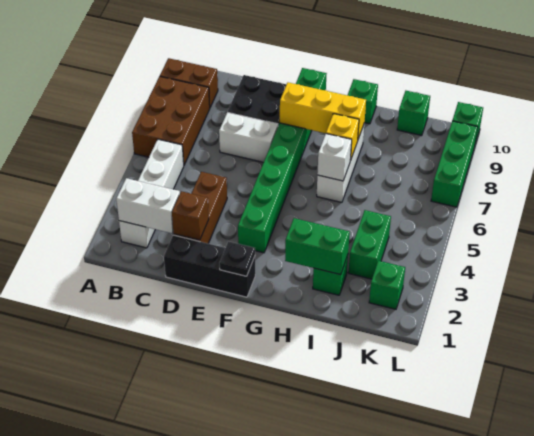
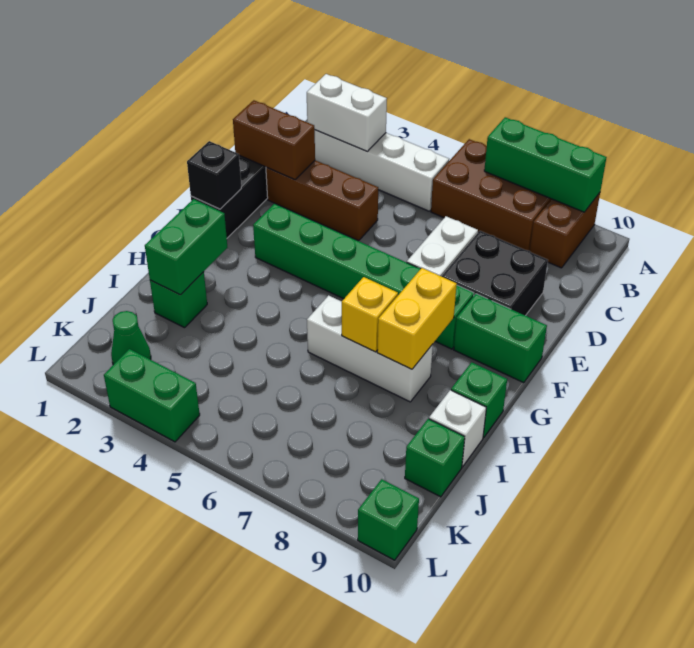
white brick B2:C2 level 2 -> white brick B2:B3 level 2
brown brick D2 level 2 -> brown brick D1:D2 level 2
black plate F1 level 2 -> black brick F1 level 2
yellow brick F8:H8 level 2 -> yellow brick G8:H8 level 2
white brick H6 level 2 -> white brick I10 level 1
green brick J3:J4 level 1 -> green brick L3:L4 level 1
green brick K2 level 1 -> green cone K2 level 1
green brick L7:L9 level 1 -> green brick A7:A9 level 2

